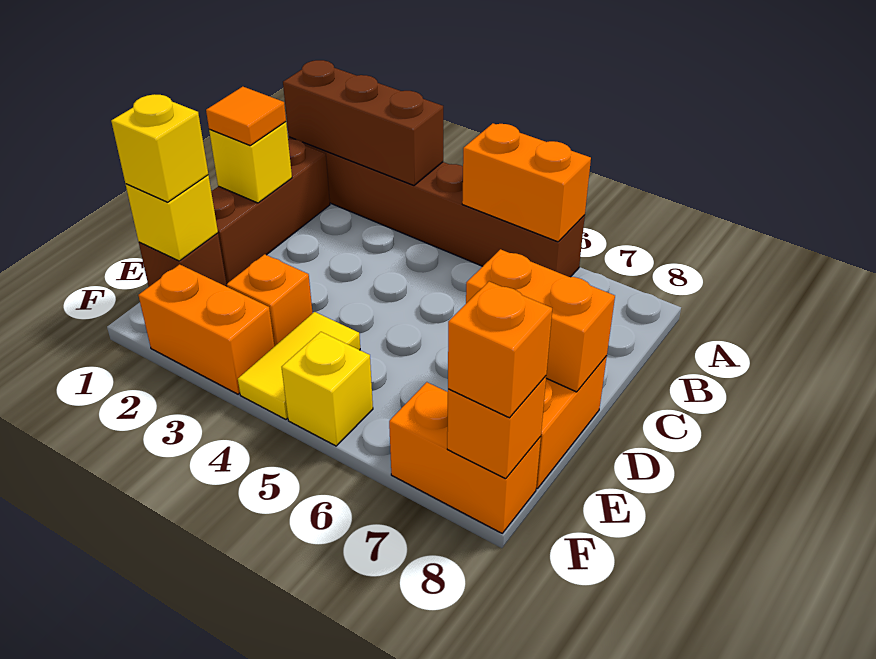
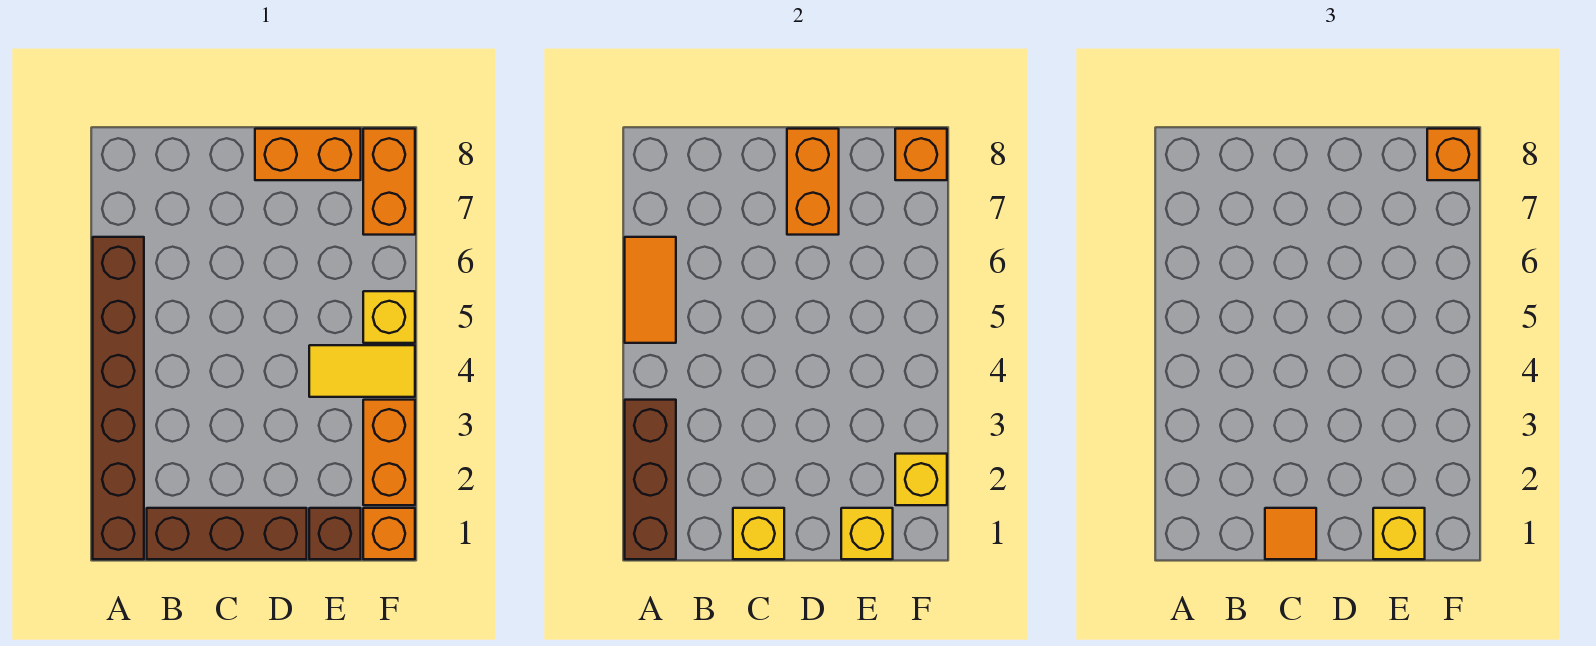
orange brick A5:A6 level 2 -> orange tile A5:A6 level 2
orange brick E3 level 1 -> orange brick F1 level 1
none -> yellow brick F2 level 2

